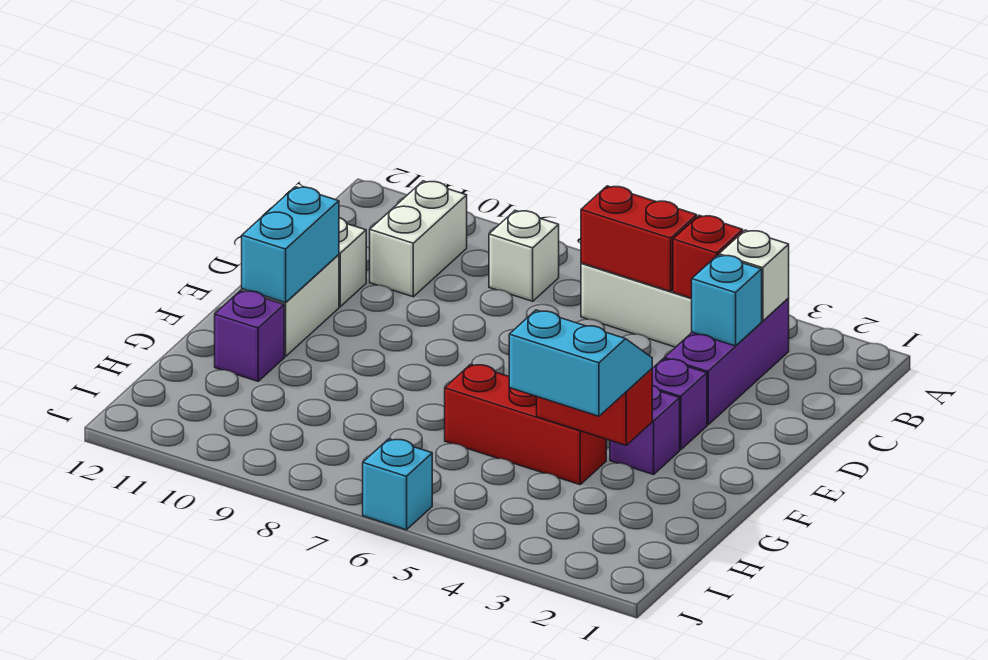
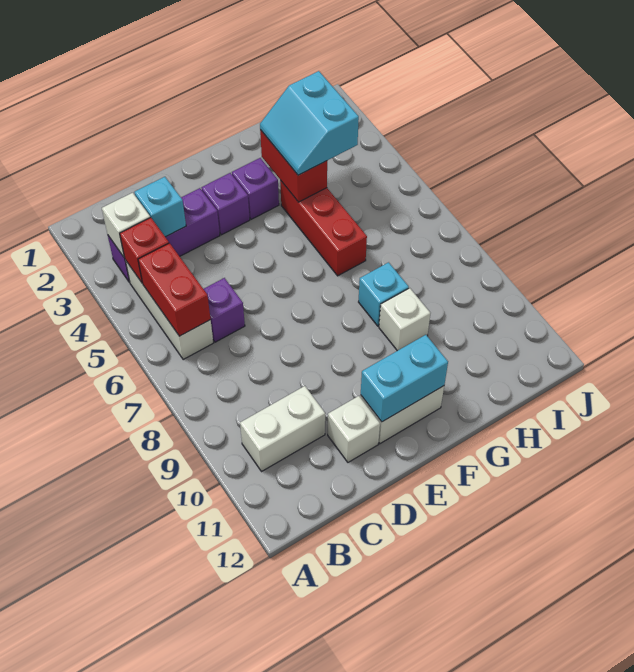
white brick B8 level 1 -> white brick G9 level 1
purple brick G11 level 1 -> purple brick C6 level 1
cyan brick J6 level 1 -> cyan brick G8 level 1

